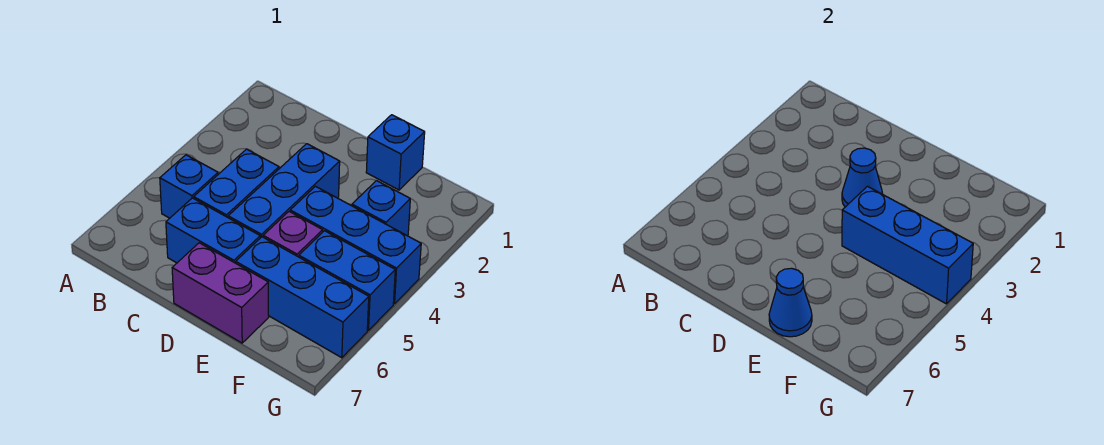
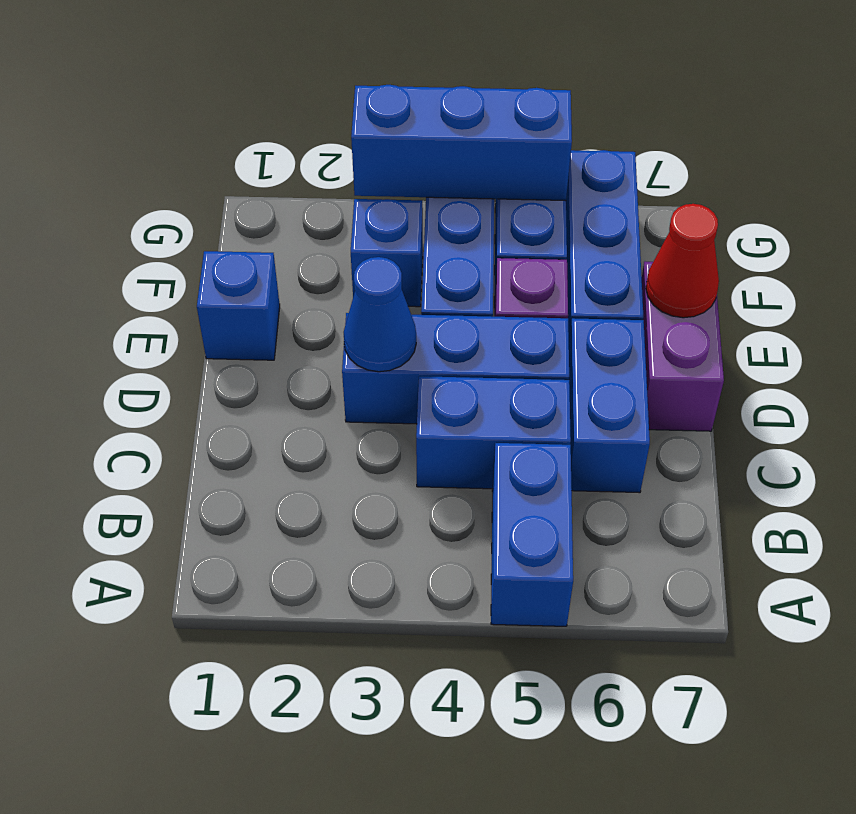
blue brick B5 level 1 -> blue brick A5:B5 level 1
blue brick E4:G4 level 2 -> blue brick G3:G5 level 2
blue cone E7 level 2 -> red cone E7 level 2

